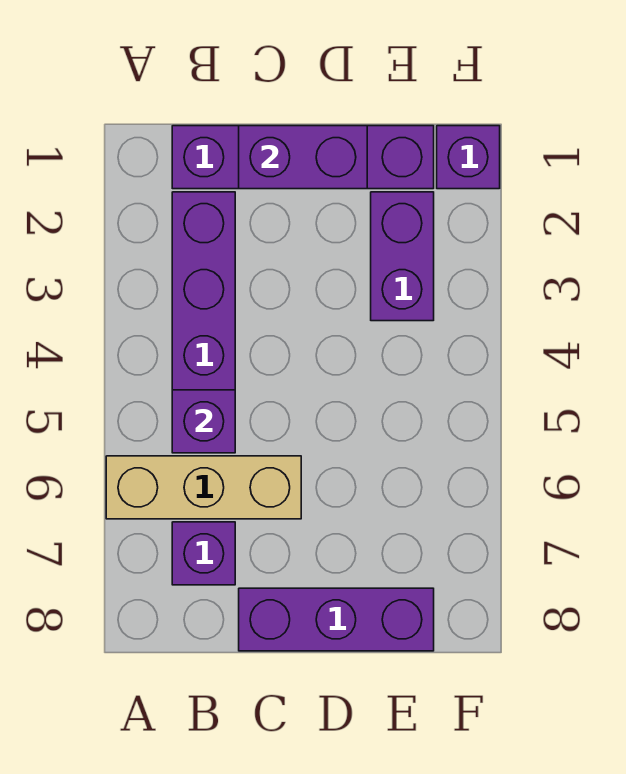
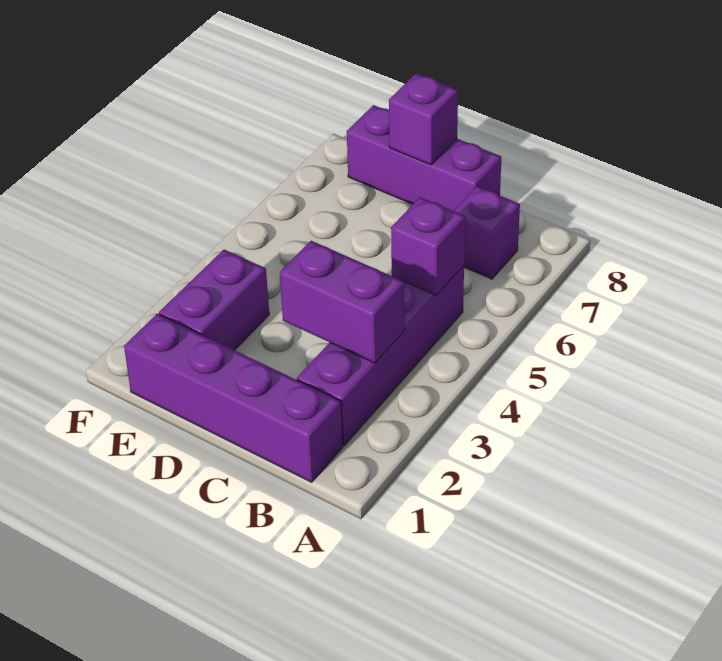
tan brick A6:C6 level 1 -> none
purple brick C1:D1 level 2 -> purple brick B3:C3 level 2
purple brick F1 level 1 -> purple brick D8 level 2

